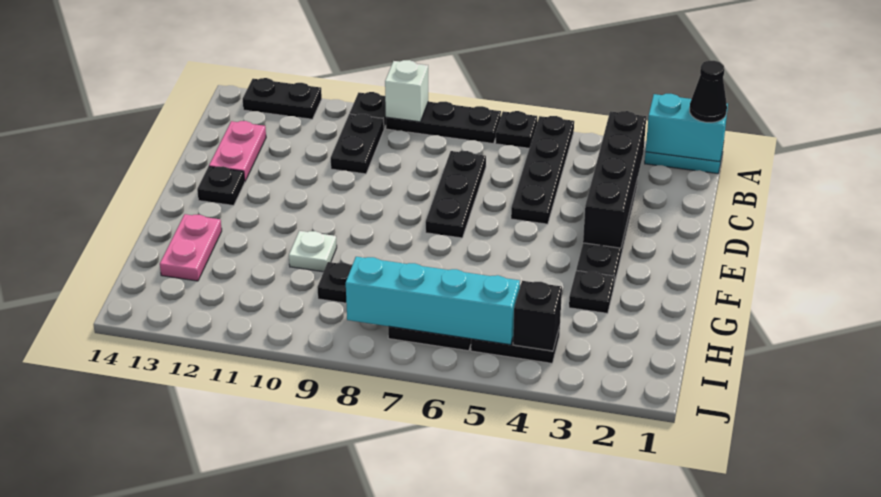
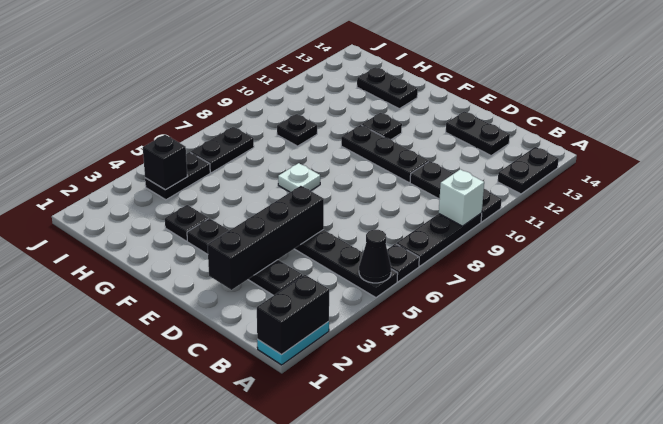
cyan brick A1:A2 level 2 -> black brick A1:A2 level 2
black cone A1 level 3 -> black cone A5 level 2
black brick B3:E3 level 2 -> black brick D2:D5 level 2
black plate C7:E7 level 1 -> black plate D10:F10 level 1
pink plate C13:D13 level 1 -> black plate C13:D13 level 1
black plate E13 level 1 -> black plate F11 level 1
white plate G10 level 1 -> white plate F7 level 1
pink plate G13:H13 level 1 -> black plate G13:H13 level 1
cyan brick I5:I8 level 2 -> none

